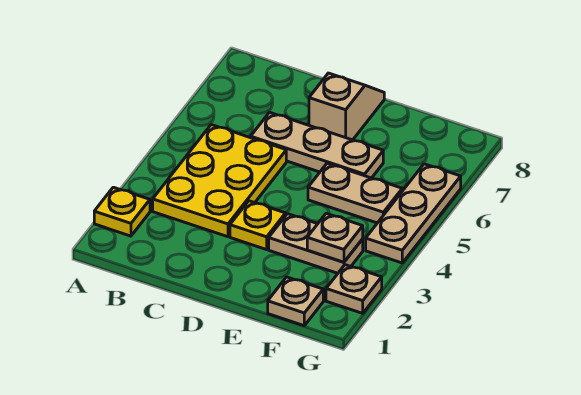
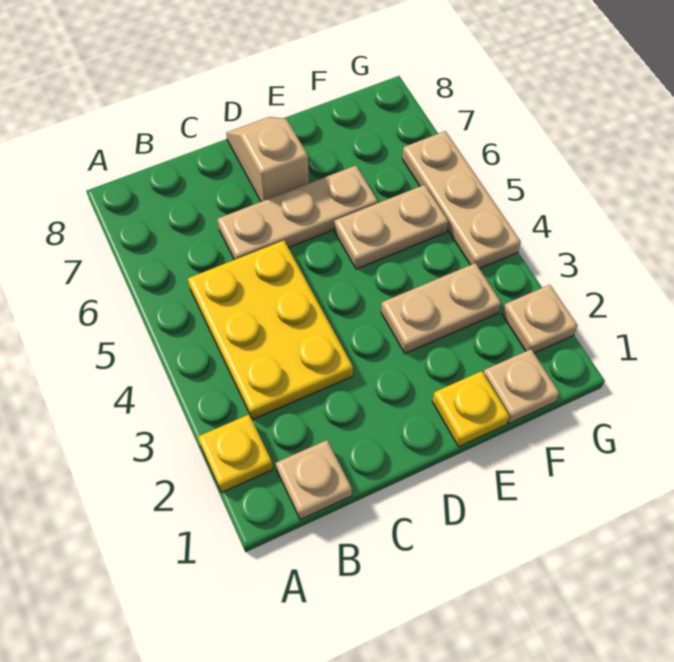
yellow plate D3 level 1 -> yellow plate E1 level 1
tan plate F3 level 2 -> tan plate B1 level 1

